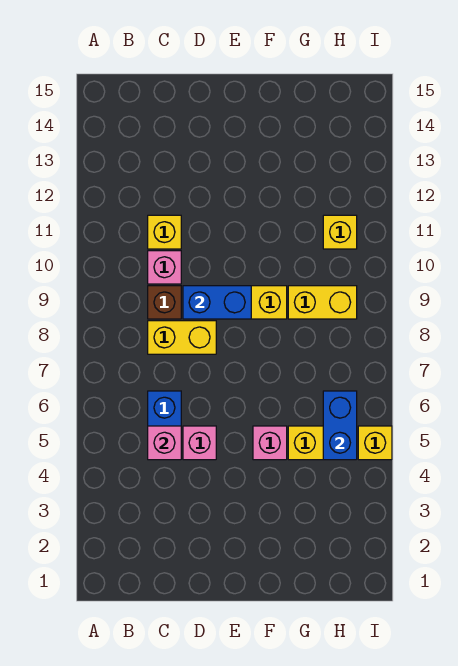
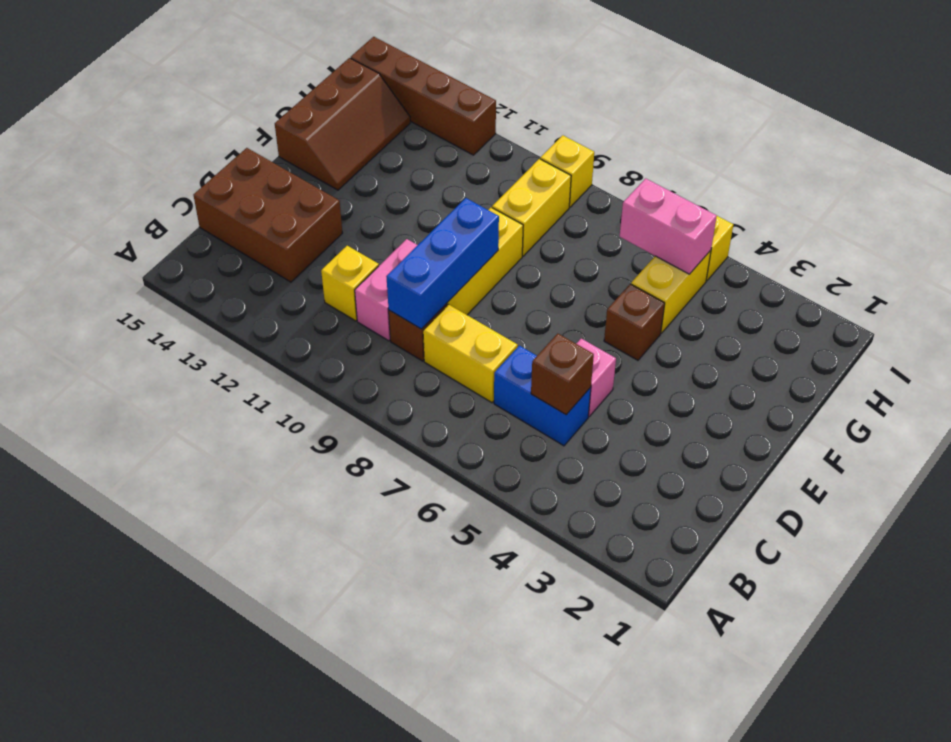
pink brick C5 level 2 -> brown brick C5 level 2
yellow brick C8:D8 level 1 -> yellow brick C7:C8 level 1
pink brick C10 level 1 -> pink brick C10:D10 level 1
none -> brown brick C13:D15 level 1
blue brick D9:E9 level 2 -> blue brick C9:E9 level 2
pink brick F5 level 1 -> brown brick F5 level 1
none -> brown slope F14:H15 level 1 top 15
blue brick H5:H6 level 2 -> pink brick H5:H6 level 2
yellow brick H11 level 1 -> yellow brick I9 level 1
none -> brown brick I12:I15 level 1

